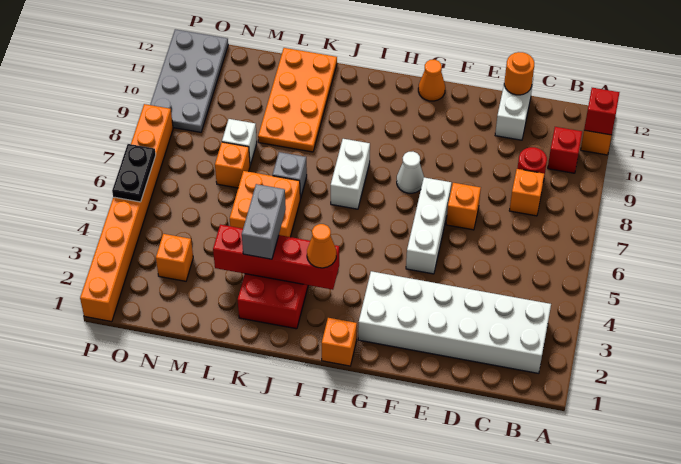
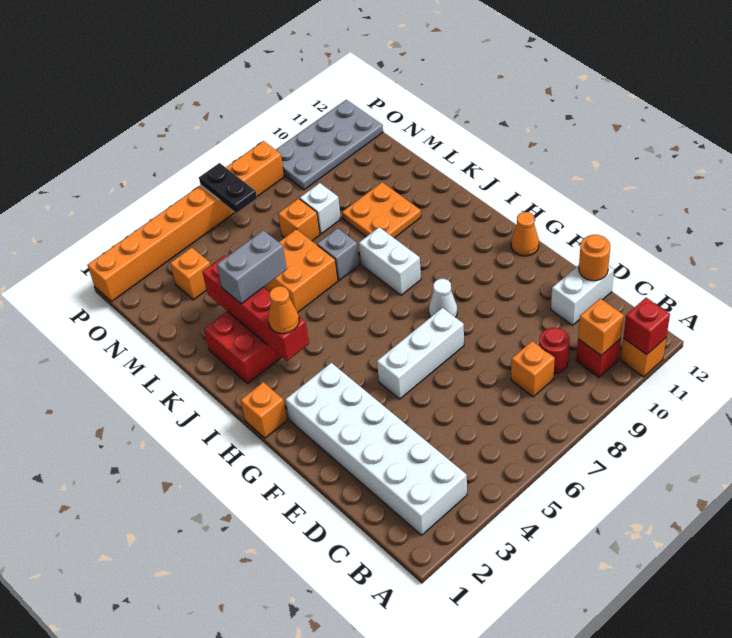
orange brick E7 level 1 -> orange brick B10 level 2
white brick I7:I8 level 1 -> white brick I8:J8 level 1
orange plate K9:L12 level 1 -> orange plate K9:L10 level 1
black plate P5:P6 level 2 -> black plate O6:P6 level 2

